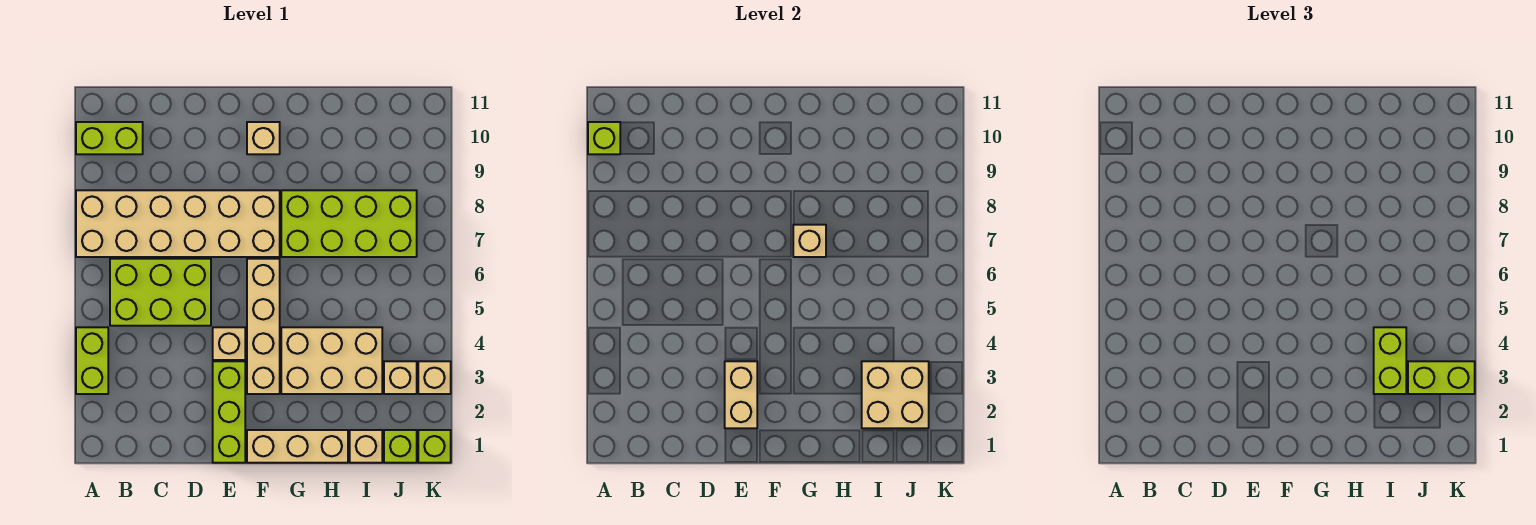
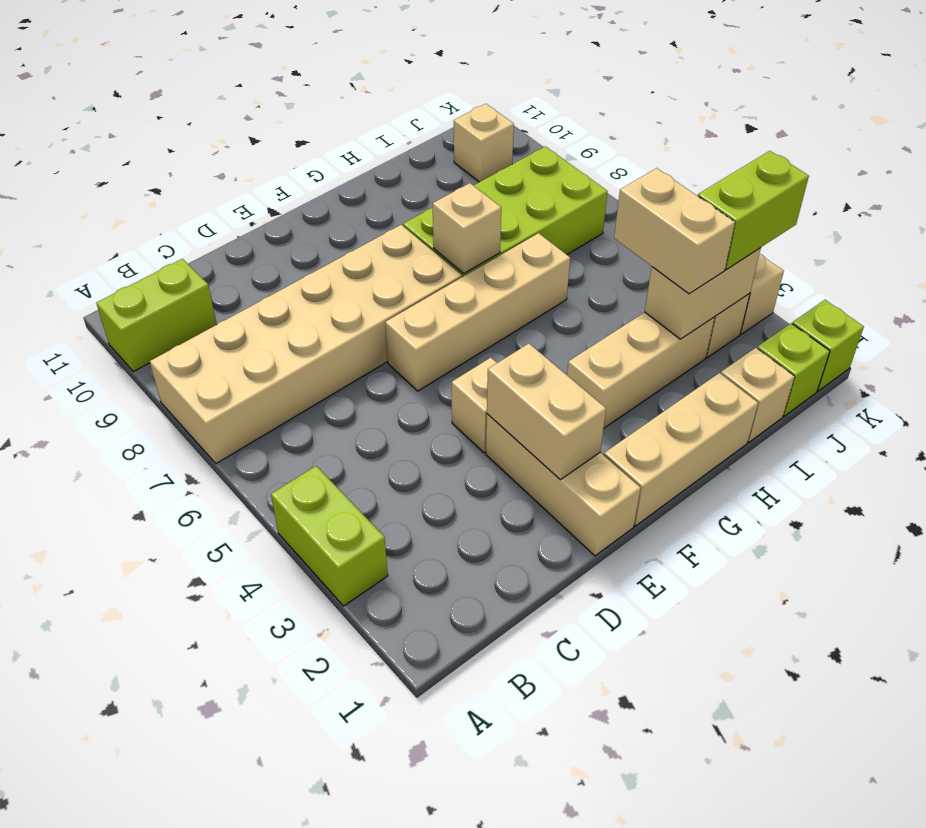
lime brick A10 level 2 -> none
lime brick B5:D6 level 1 -> none
lime brick E1:E3 level 1 -> tan brick E1:E3 level 1
tan brick F3:F6 level 1 -> tan brick E6:H6 level 1
tan brick F10 level 1 -> tan brick J10 level 1
tan brick G3:I4 level 1 -> tan brick G3:I3 level 1
tan brick I2:J3 level 2 -> tan brick I3:J3 level 2
lime brick I3:I4 level 3 -> tan brick I3:I4 level 3

